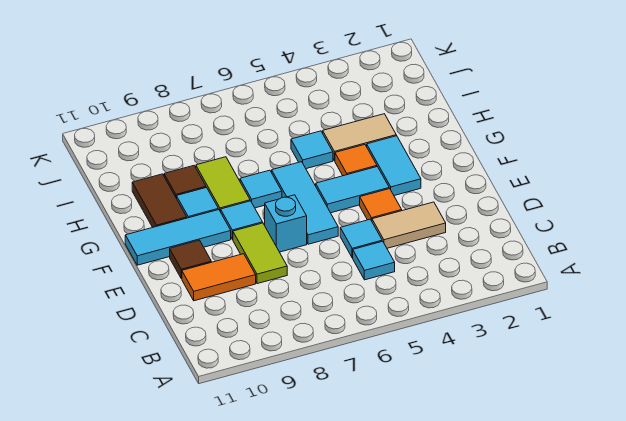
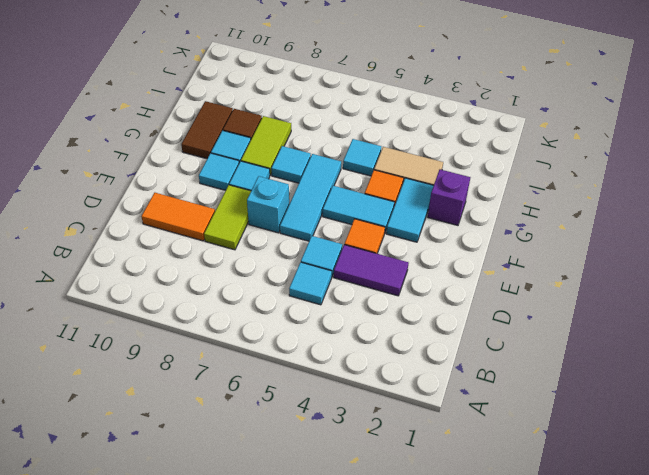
tan tile D3:D4 level 1 -> purple tile D3:D4 level 1
brown tile E10 level 1 -> none
cyan tile F9:F11 level 1 -> cyan tile F9 level 1
none -> purple brick G2 level 1

